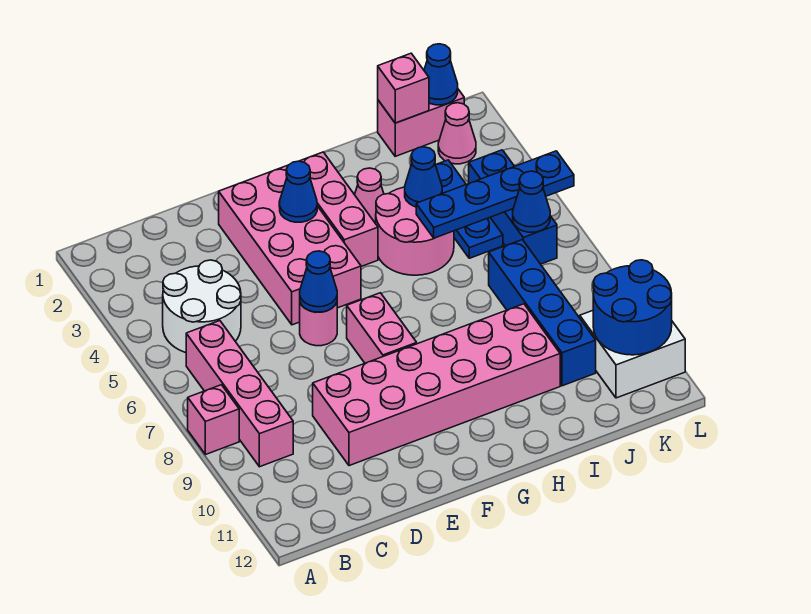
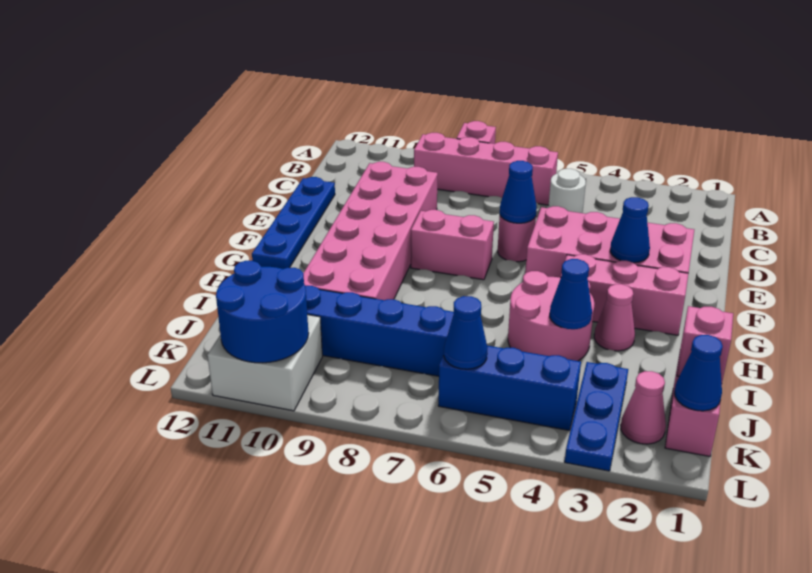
white round brick B4:C5 level 1 -> white round brick C5 level 1
blue plate I5:L5 level 2 -> blue plate D12:G12 level 1
blue plate J3:J5 level 1 -> blue plate J3:L3 level 1

